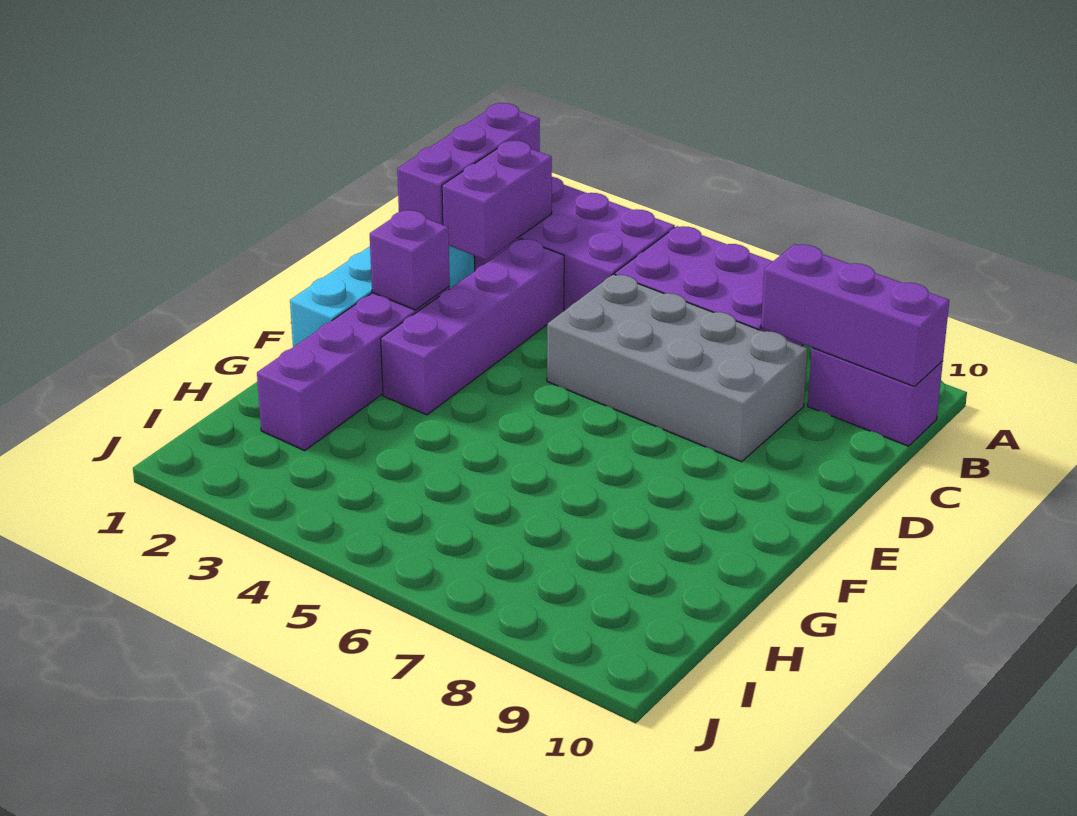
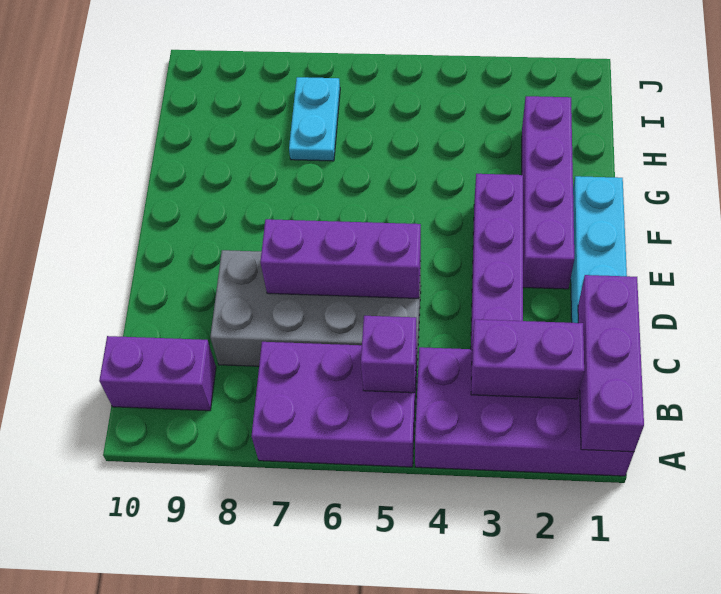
purple brick B2:C2 level 2 -> purple brick B2:B3 level 2
purple brick B8:B10 level 2 -> purple brick D5:D7 level 2
purple brick E2 level 2 -> purple brick B5 level 2
none -> cyan plate H7:I7 level 1

